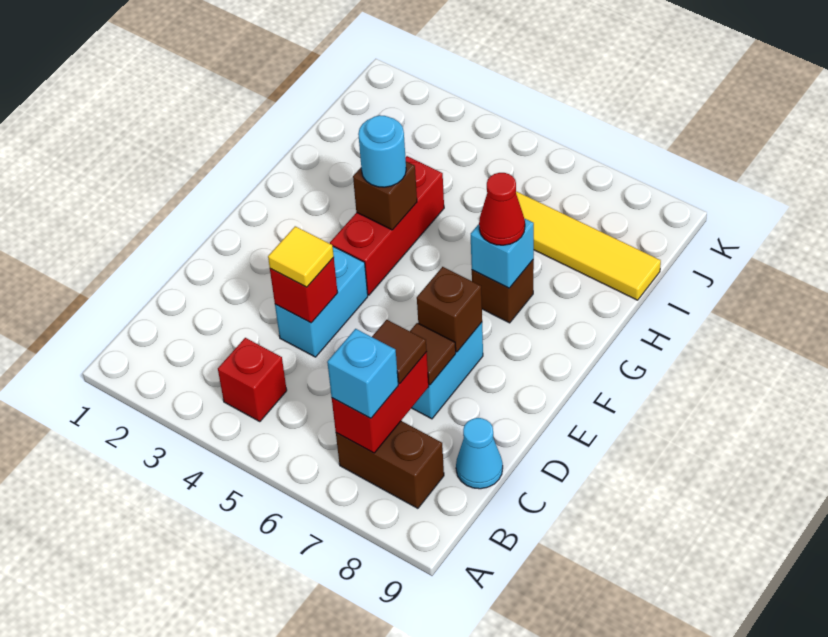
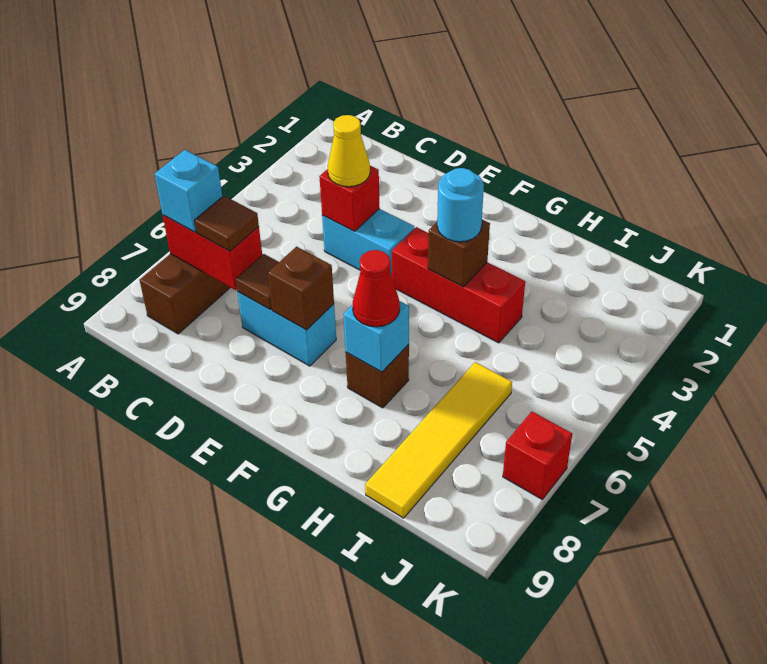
red brick B4 level 1 -> red brick K7 level 1
cyan cone C9 level 1 -> none
yellow tile D4 level 3 -> yellow cone D4 level 3

